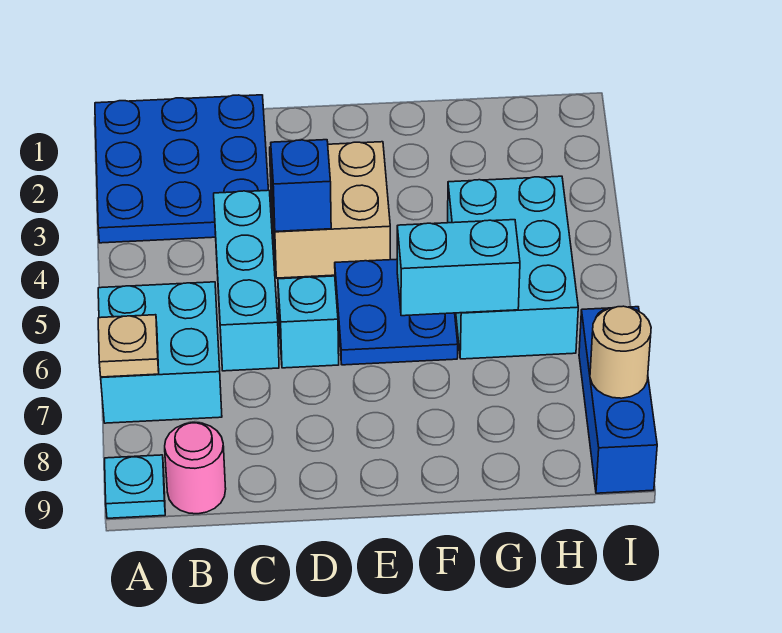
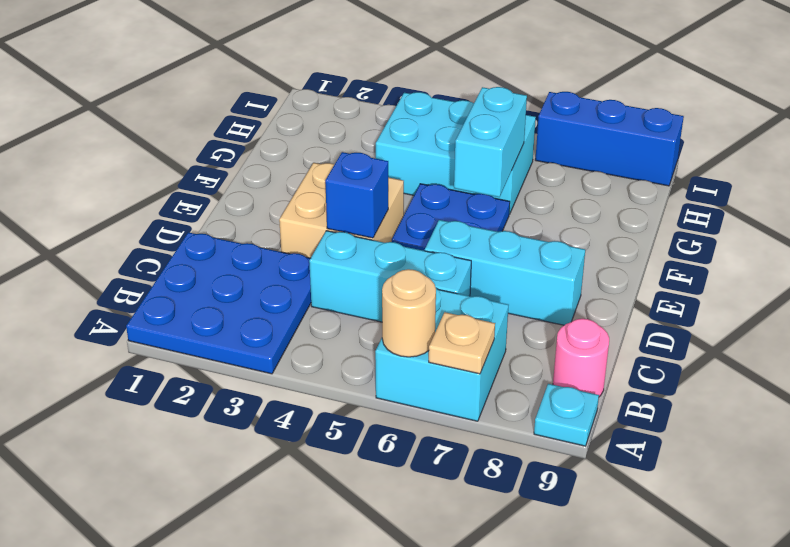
cyan brick D6 level 1 -> cyan brick D6:D8 level 1
tan round brick I8 level 2 -> tan round brick A6 level 2

